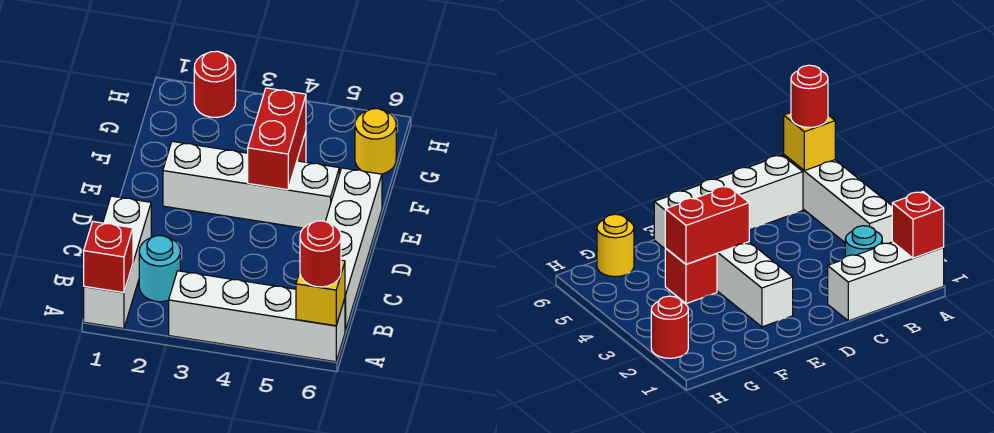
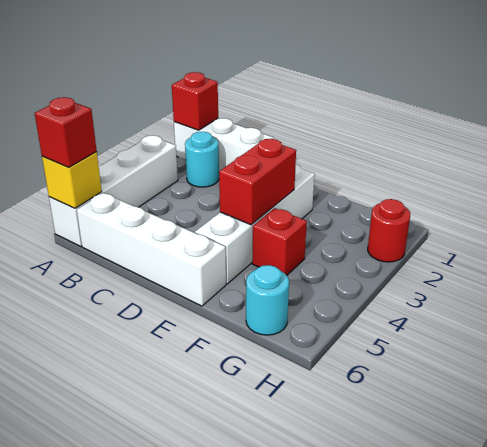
red round brick A6 level 3 -> red brick A6 level 3
red brick E4:F4 level 2 -> red brick E3:E4 level 2
yellow round brick G6 level 1 -> cyan round brick G6 level 1

